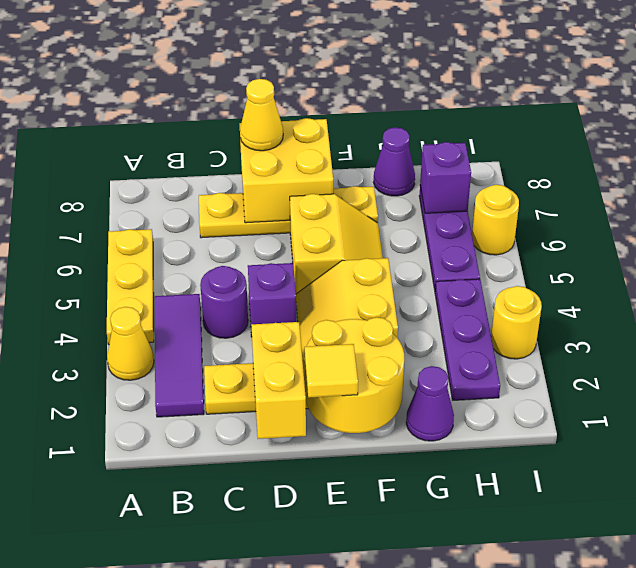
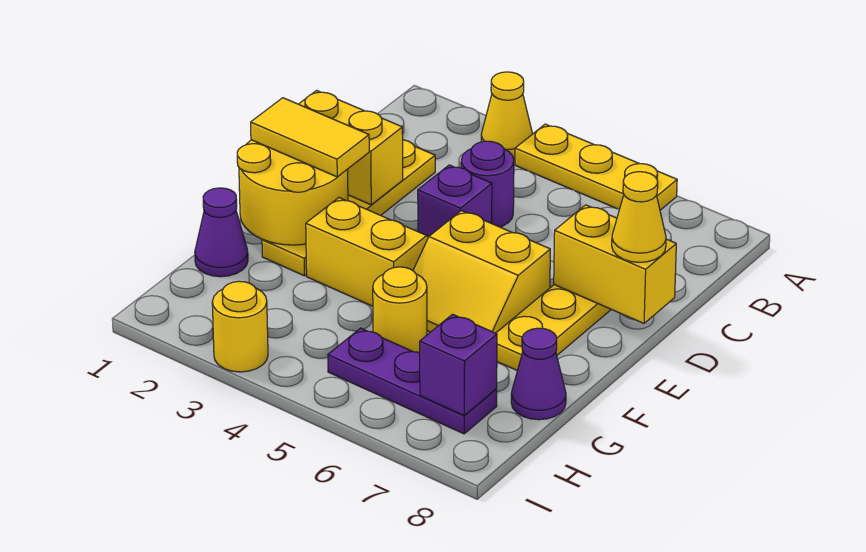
purple tile B2:B4 level 1 -> none
yellow brick D7:E8 level 2 -> yellow brick D7:D8 level 2
yellow tile E1 level 3 -> yellow tile E1:E2 level 3
purple plate H2:H4 level 1 -> none
yellow round brick I6 level 1 -> yellow round brick G5 level 1

